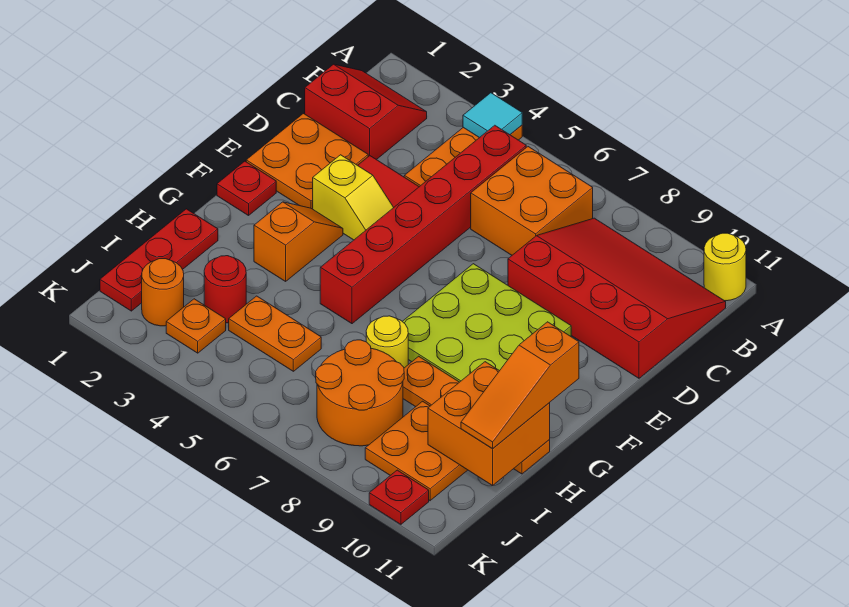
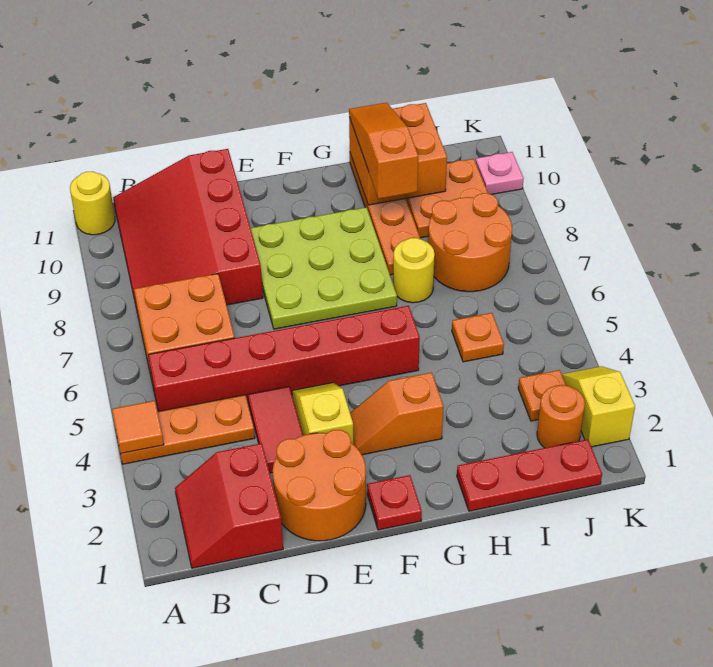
cyan tile A4 level 2 -> orange tile A4 level 2
orange plate D1:E2 level 1 -> orange round brick D1:E2 level 1
orange slope G11:I11 level 3 top G -> orange slope H9:H11 level 3 top 9
red round brick I3 level 1 -> none
orange plate I4:I5 level 1 -> orange plate I5 level 1
none -> yellow slope K2:K3 level 1 top 2
red plate K10 level 1 -> pink plate K10 level 1

